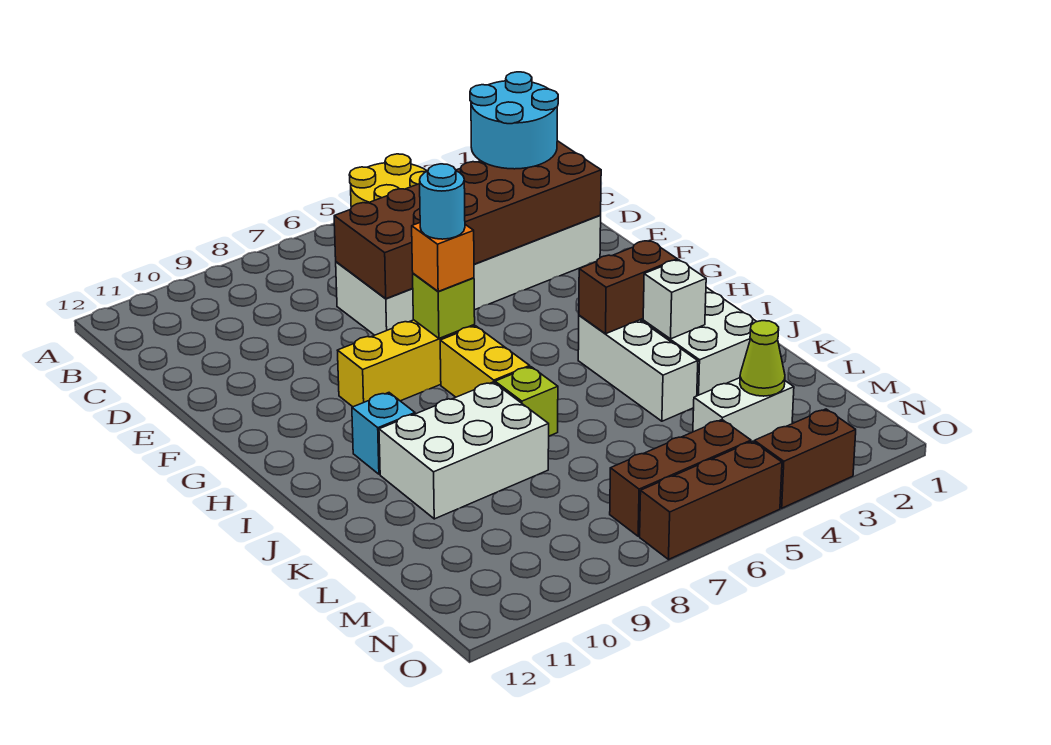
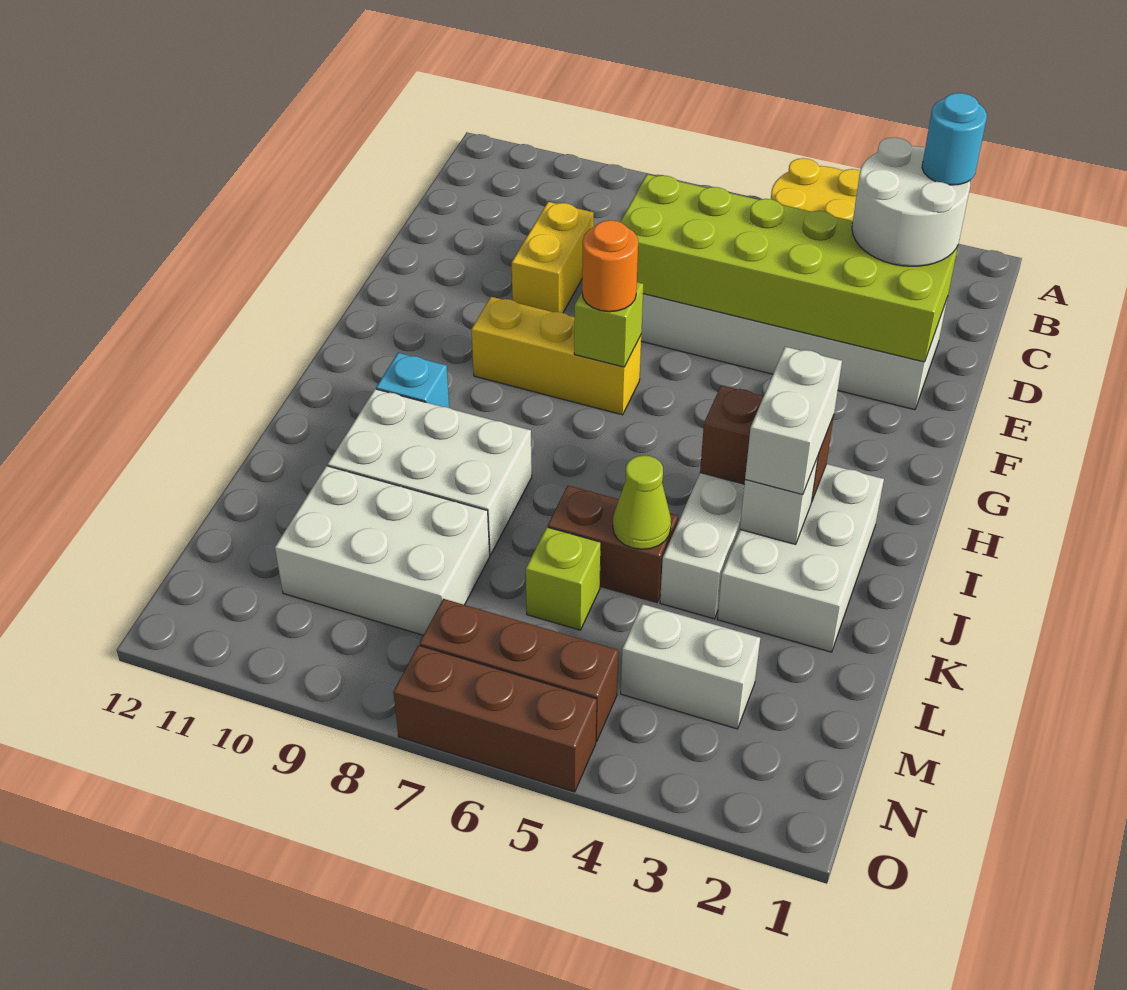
cyan round brick C2:D3 level 3 -> white round brick C2:D3 level 3
brown brick D2:E7 level 2 -> lime brick D2:E7 level 2
orange brick G7 level 3 -> orange round brick G7 level 3
cyan round brick G7 level 4 -> cyan round brick C2 level 4
yellow brick H7:I7 level 1 -> yellow brick D9:E9 level 1
none -> white brick I3:J3 level 3
lime brick J7 level 1 -> lime brick L6 level 1
none -> white brick L8:M10 level 1
lime cone M3 level 2 -> lime cone K5 level 2
brown brick O3:O4 level 1 -> brown brick K5:K6 level 1

